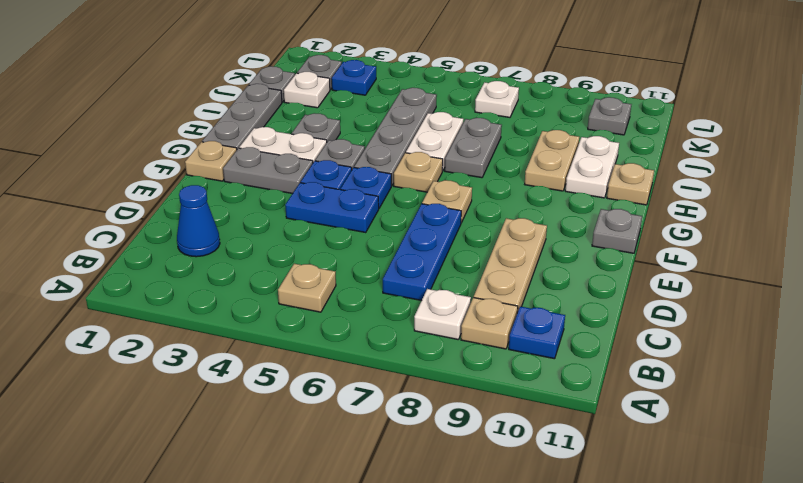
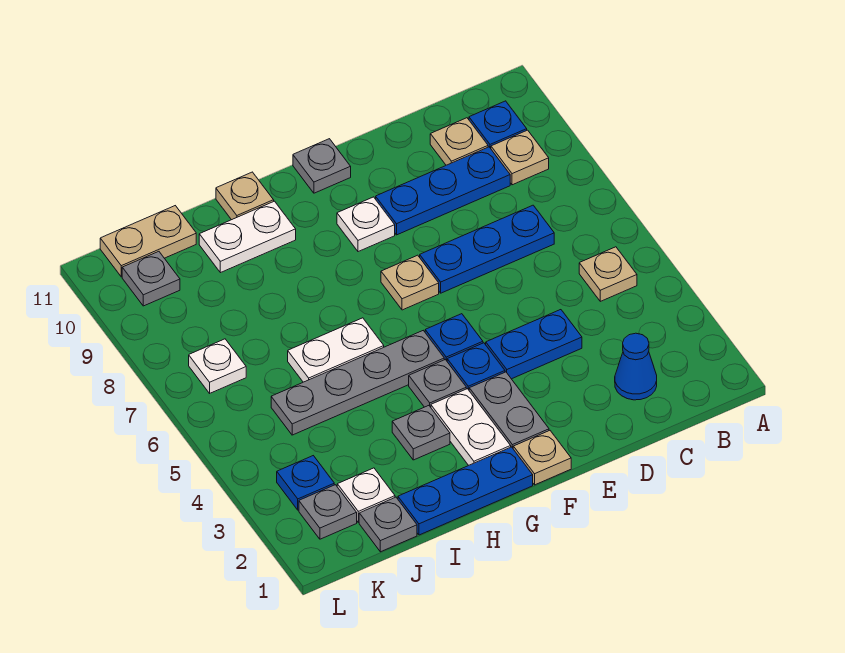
white plate B8 level 1 -> white plate F9 level 1
tan plate C9:E9 level 1 -> blue plate C9:E9 level 1
blue plate E4:E5 level 1 -> blue plate D4:E4 level 1
grey plate G1:I1 level 1 -> blue plate G1:I1 level 1
tan plate G6 level 1 -> tan plate C10 level 1
grey plate H7:I7 level 1 -> none
tan plate H9:I9 level 1 -> tan plate J11:K11 level 1

